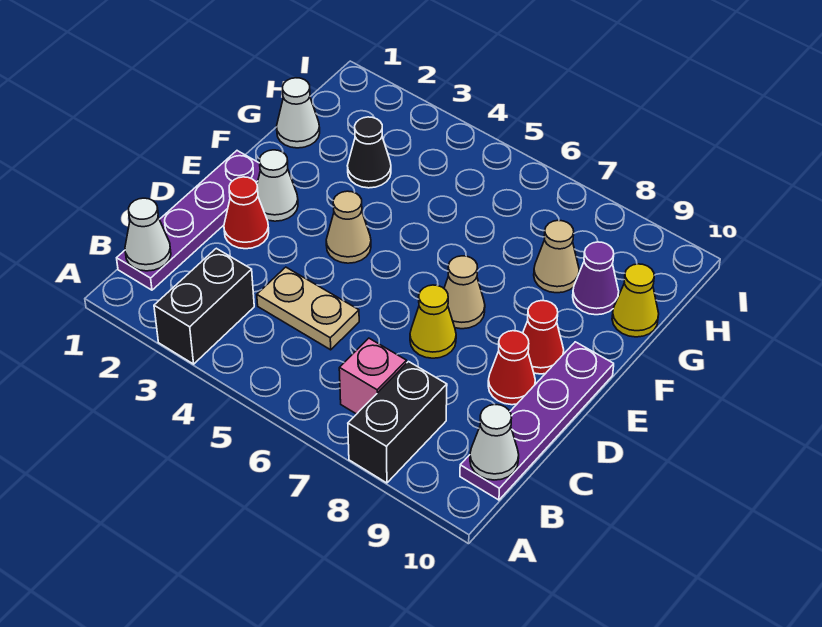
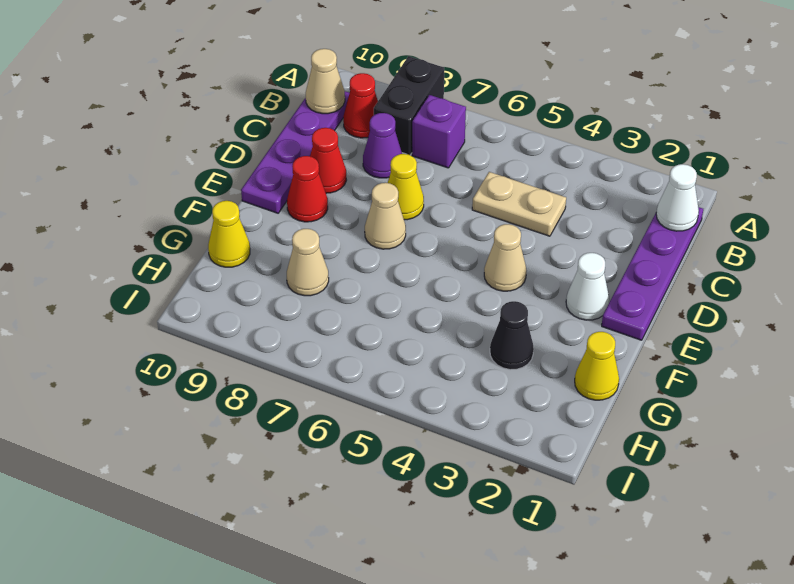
black brick A3:B3 level 1 -> none
pink brick B7 level 1 -> purple brick B7 level 1
white cone B10 level 2 -> tan cone B10 level 2
red cone D2 level 1 -> red cone B9 level 1
white cone G1 level 1 -> yellow cone G1 level 1
purple cone G9 level 1 -> purple cone C8 level 1

